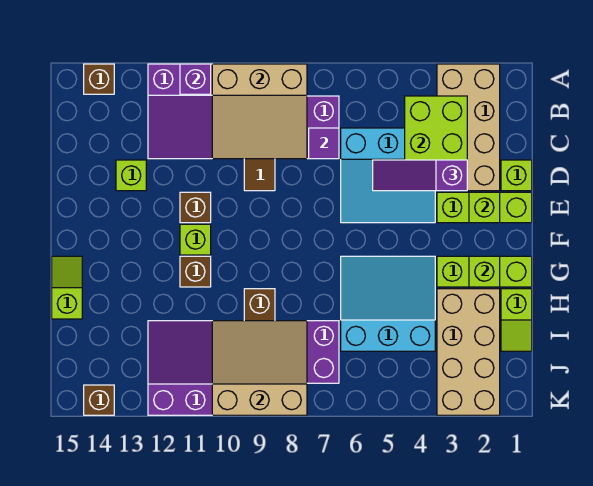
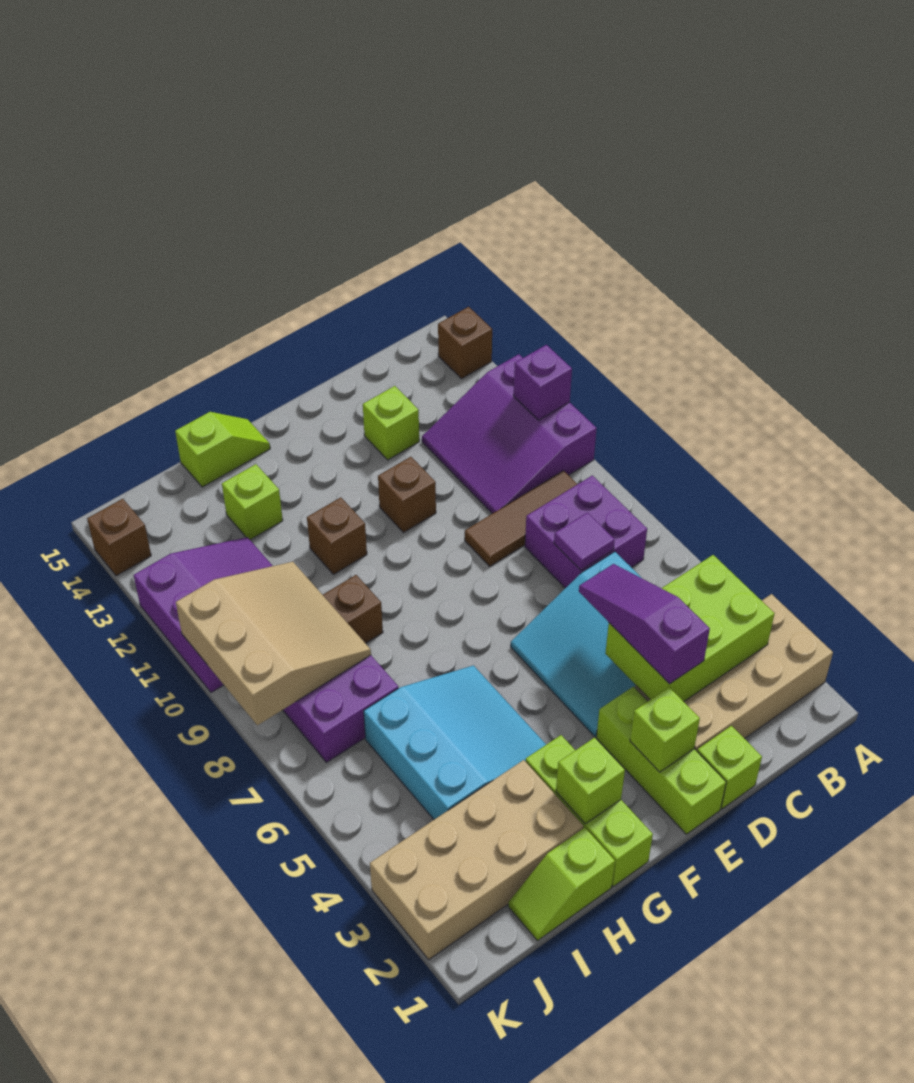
tan slope A8:C10 level 2 top A -> none
lime brick F11 level 1 -> lime brick H13 level 1

